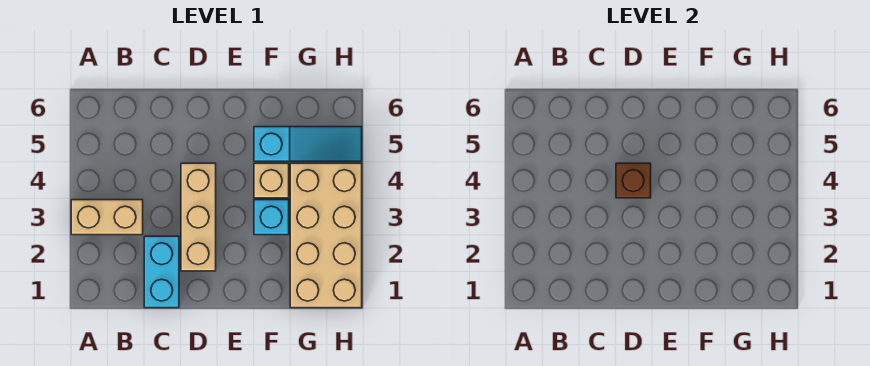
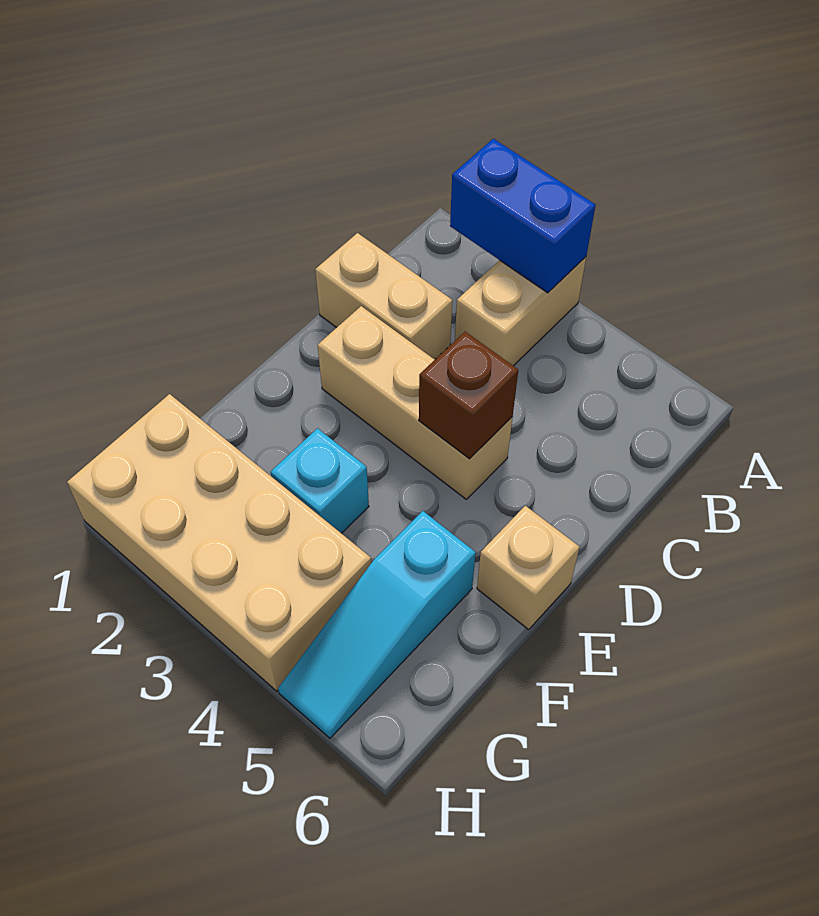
none -> blue brick A2:A3 level 2
cyan brick C1:C2 level 1 -> tan brick C1:C2 level 1
tan brick F4 level 1 -> tan brick E6 level 1

